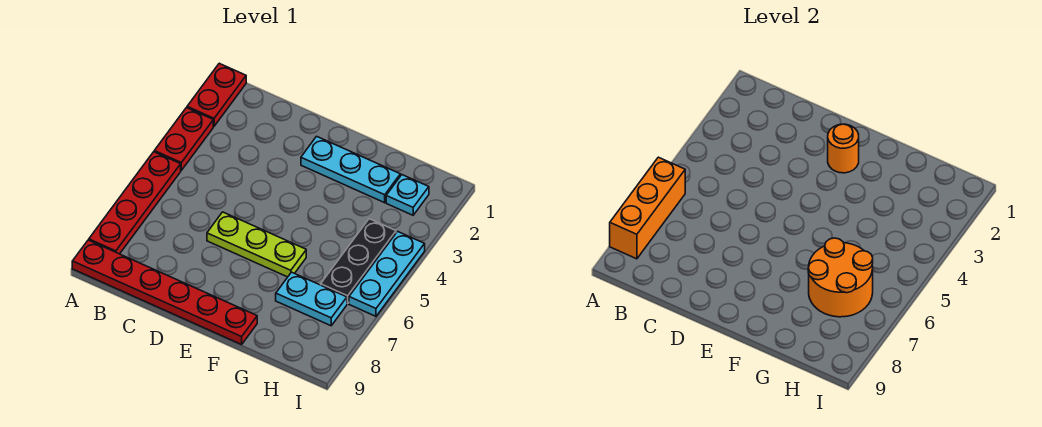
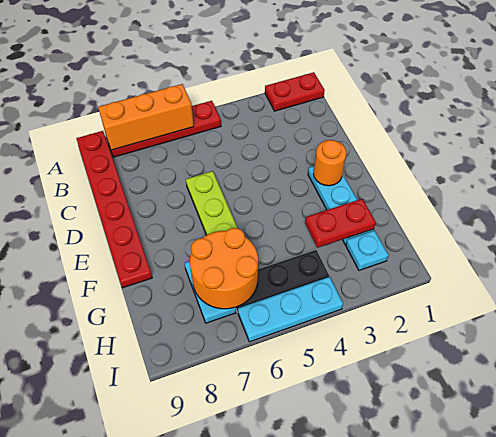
red plate A3:A4 level 1 -> red plate G2:G3 level 2

